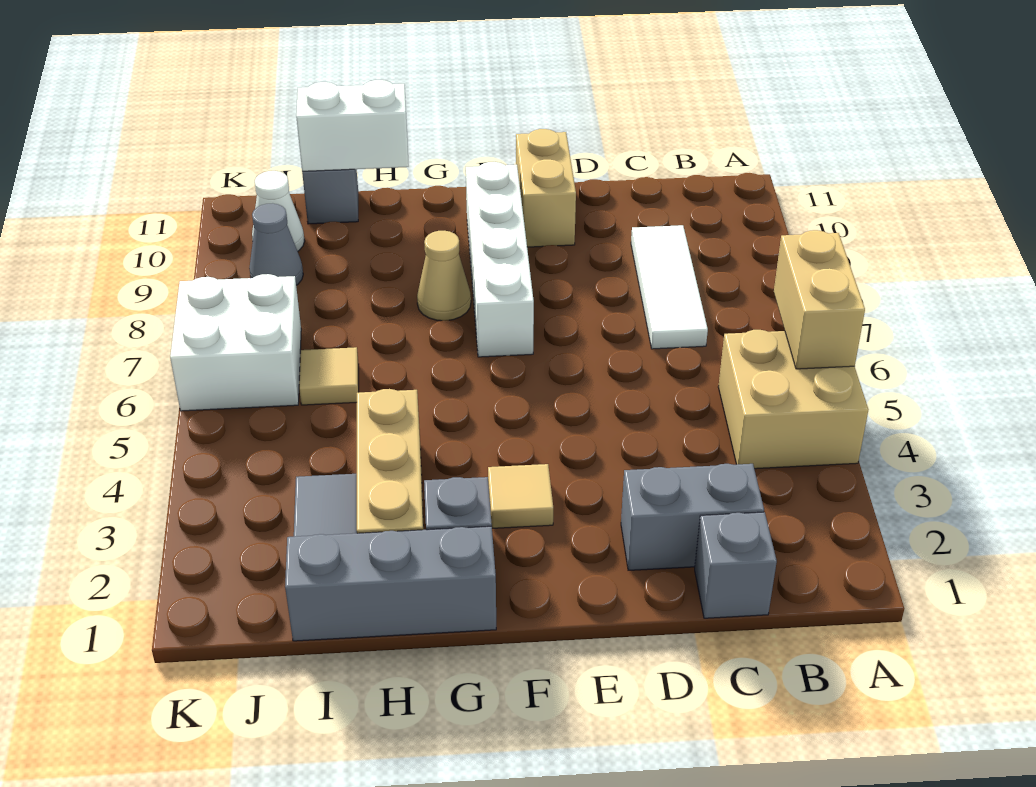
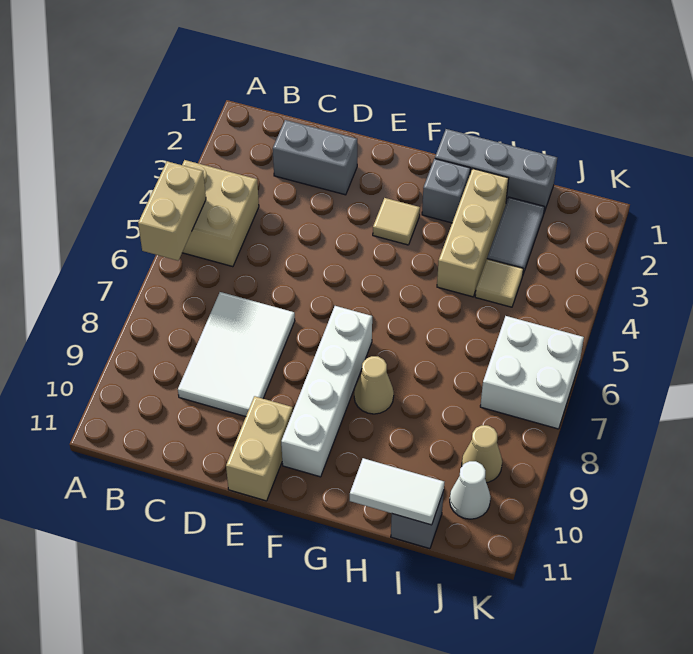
grey brick C1 level 1 -> none
white tile C7:C9 level 1 -> white tile C7:D9 level 1
white brick H11:I11 level 2 -> white tile H11:I11 level 2
tan tile I6 level 1 -> tan tile I4 level 1
grey cone J9 level 1 -> tan cone J9 level 1

